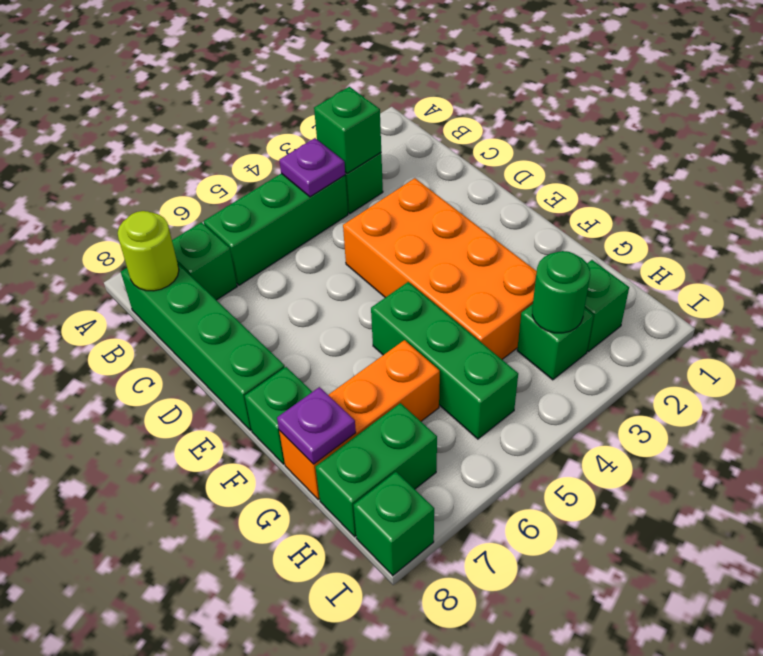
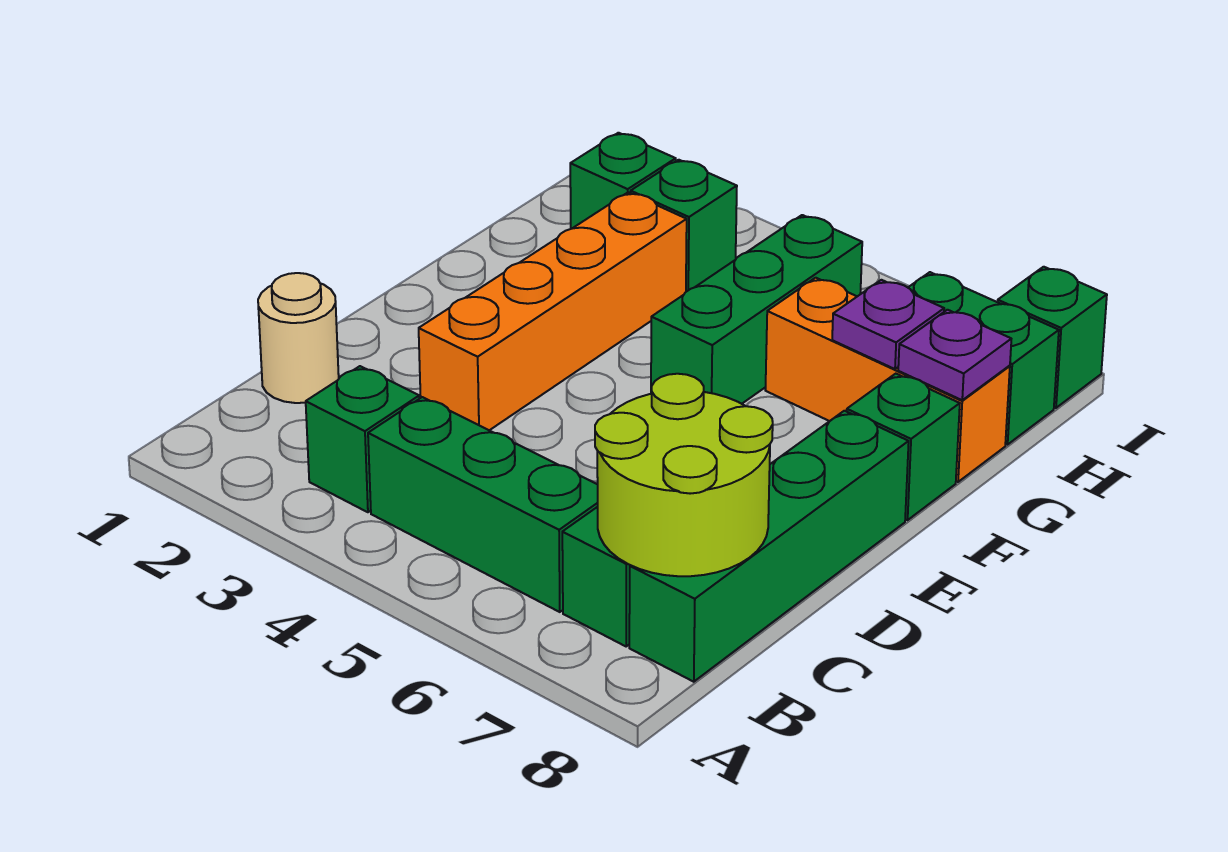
green brick B3 level 2 -> none
purple plate B4 level 2 -> purple plate G7 level 2
lime round brick B8 level 2 -> lime round brick B7:C8 level 2
none -> tan round brick C1 level 1
orange brick D3:G4 level 1 -> orange brick D3:G3 level 1
green round brick H3 level 2 -> none

